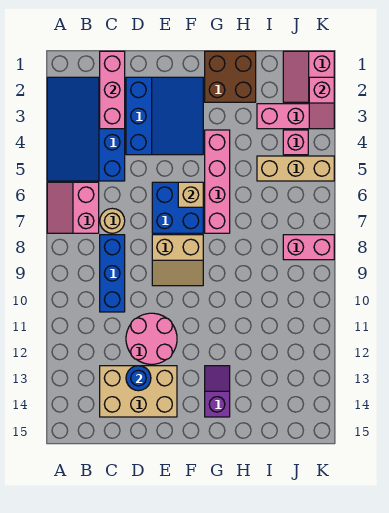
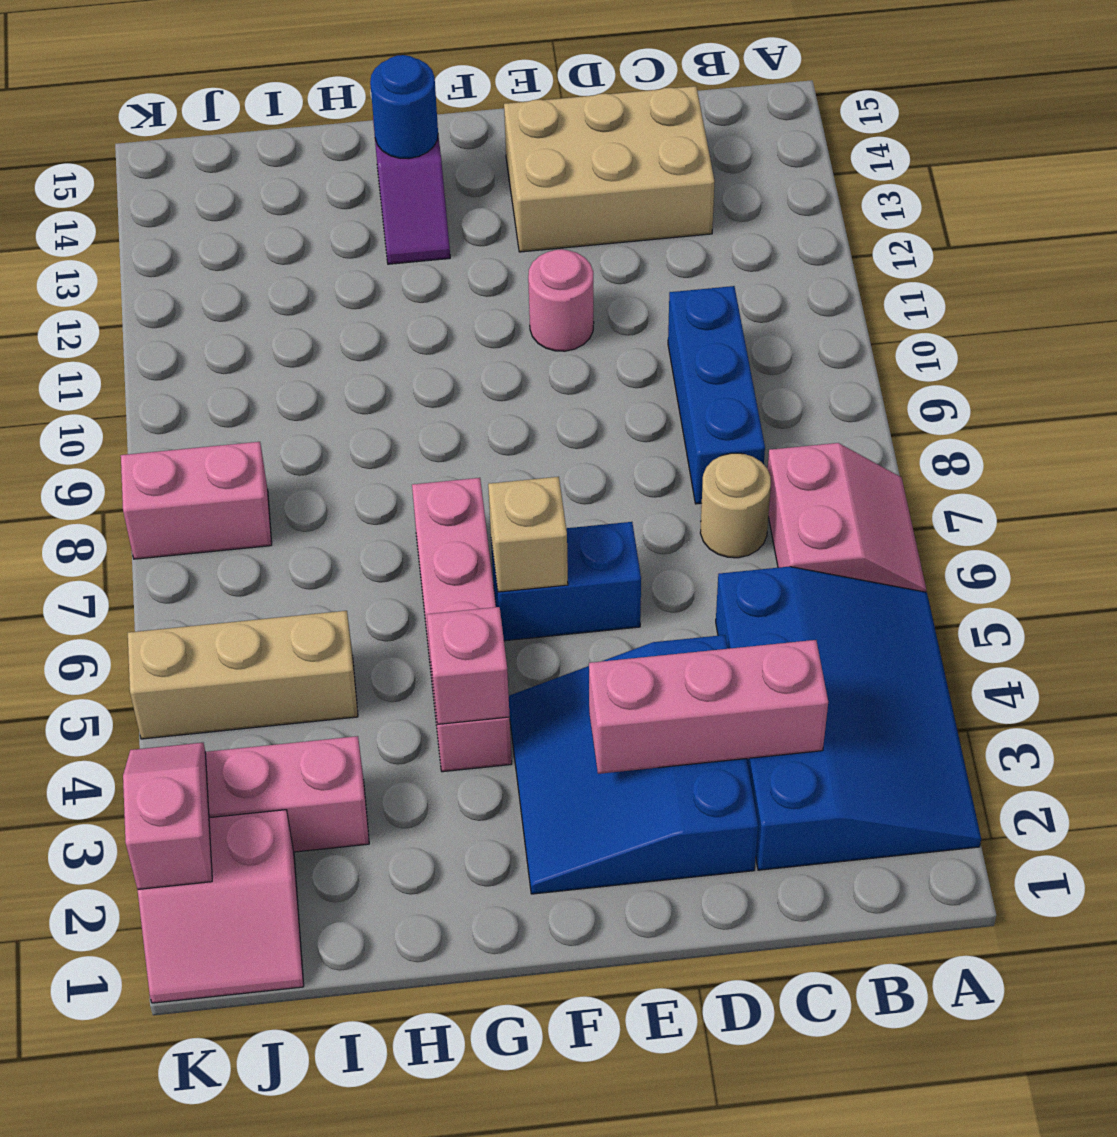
pink brick C1:C3 level 2 -> pink brick C3:E3 level 2
pink round brick D11:E12 level 1 -> pink round brick E11 level 1
blue round brick D13 level 2 -> blue round brick G14 level 2
blue brick E6:F7 level 1 -> blue brick E6:F6 level 1
tan slope E8:F9 level 1 top 8 -> none
brown brick G1:H2 level 1 -> none
pink slope J1:K2 level 1 top K -> pink slope J1:K2 level 1 top 2
pink brick J4 level 1 -> pink brick G4 level 2

